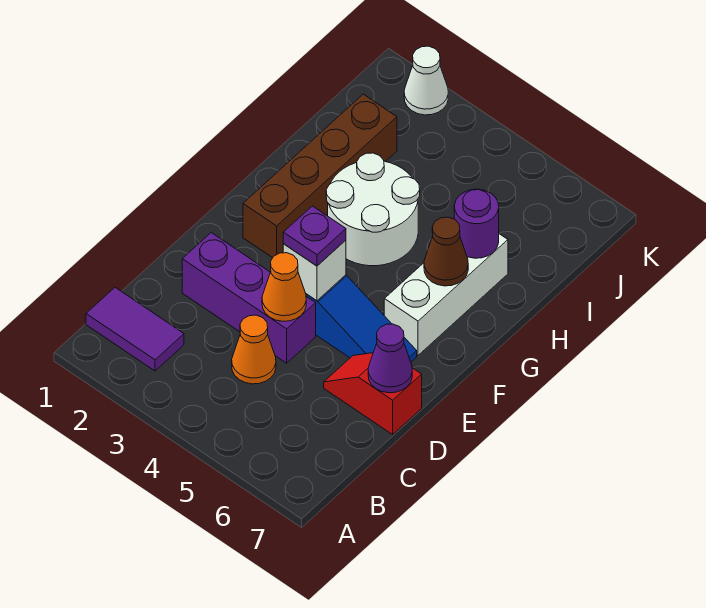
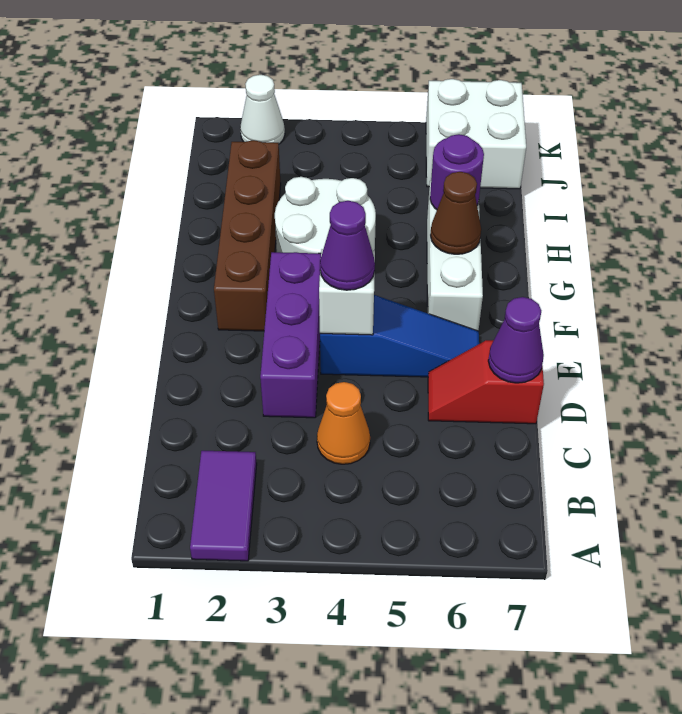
purple tile B1:B2 level 1 -> purple tile A2:B2 level 1
purple brick D2:D4 level 1 -> purple brick D3:F3 level 1
orange cone D4 level 2 -> none
purple plate E4 level 3 -> purple cone E4 level 3
none -> white brick J6:K7 level 1

